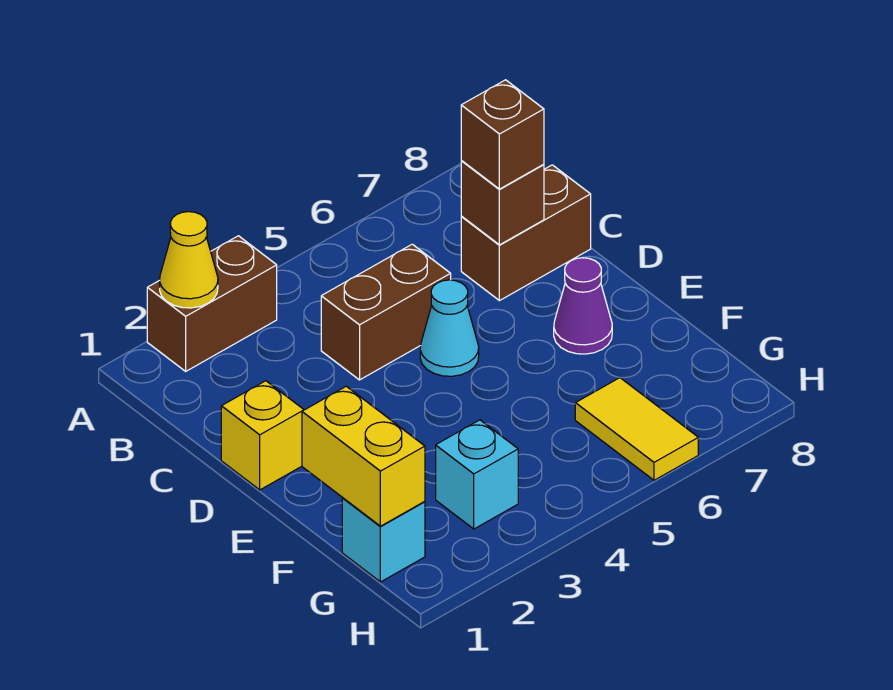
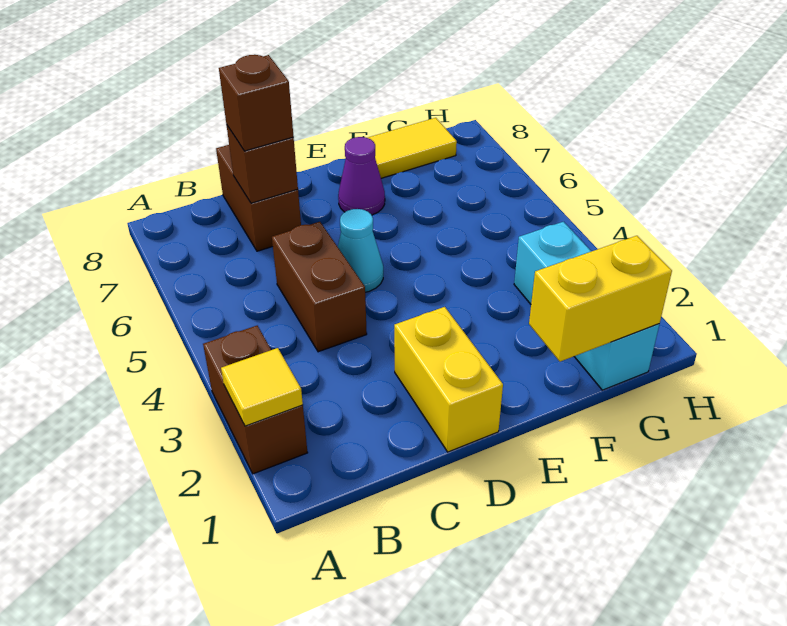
yellow cone A2 level 2 -> yellow tile A2 level 2
yellow brick D1 level 1 -> yellow brick D1:D2 level 1
yellow tile G6:H6 level 1 -> yellow tile F8:G8 level 1

